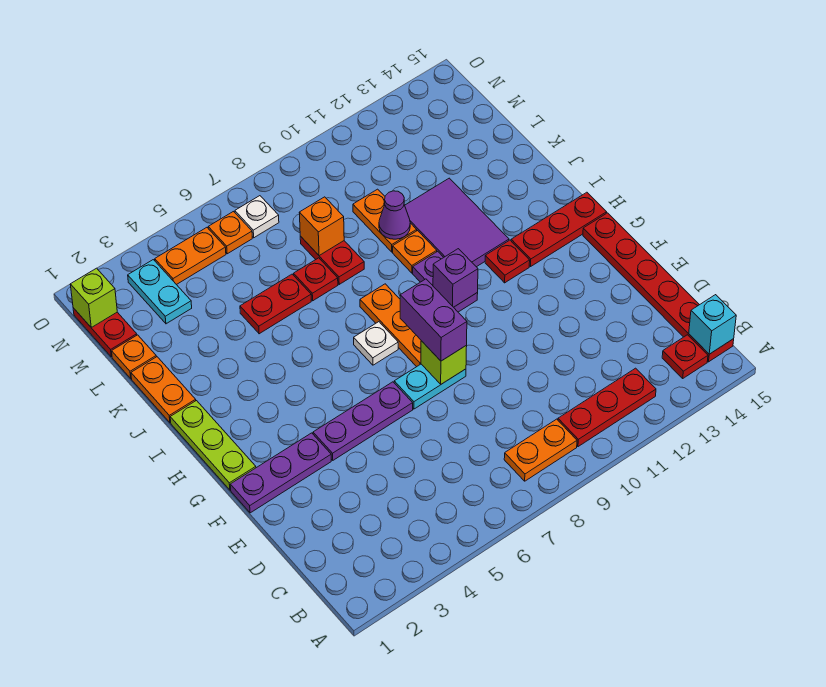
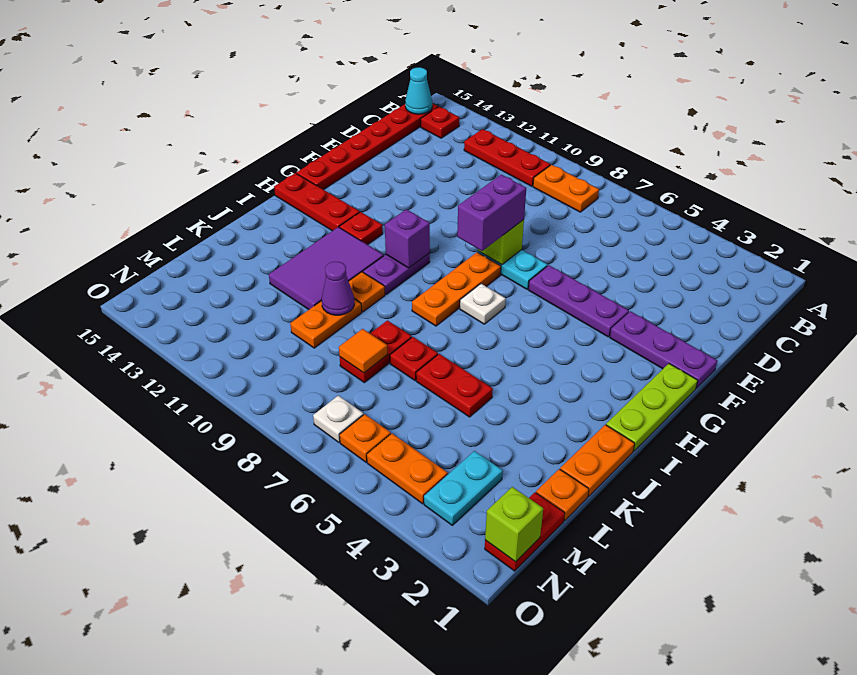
cyan brick B15 level 2 -> cyan cone B15 level 2
orange brick L8 level 2 -> orange tile L8 level 2

